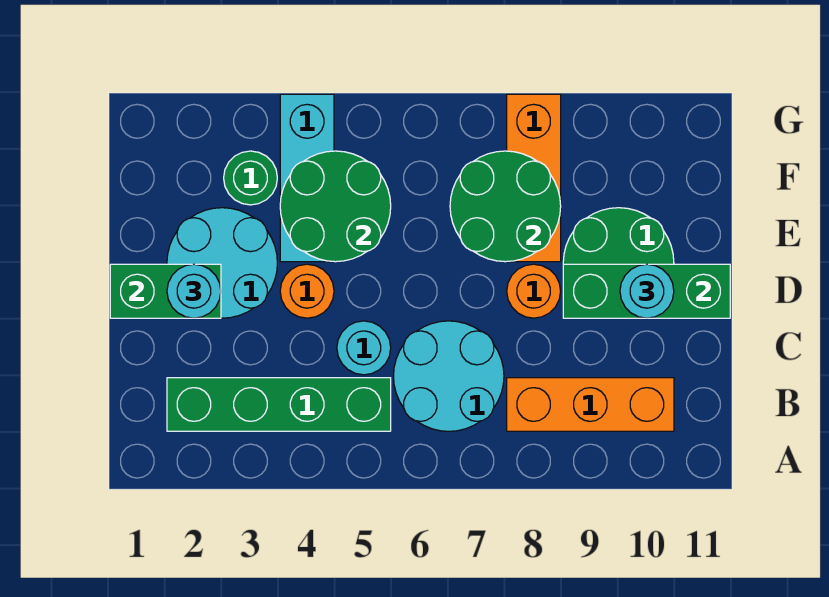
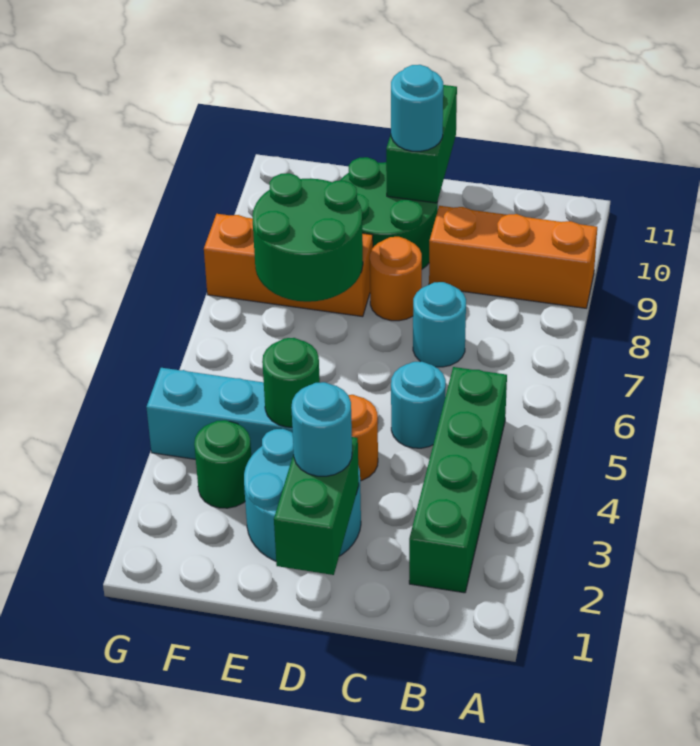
cyan round brick B6:C7 level 1 -> cyan round brick C7 level 1
orange brick B8:B10 level 1 -> orange brick A9:C9 level 1
green brick D9:D11 level 2 -> green brick D10:D11 level 2
green round brick E4:F5 level 2 -> green round brick E4 level 2

